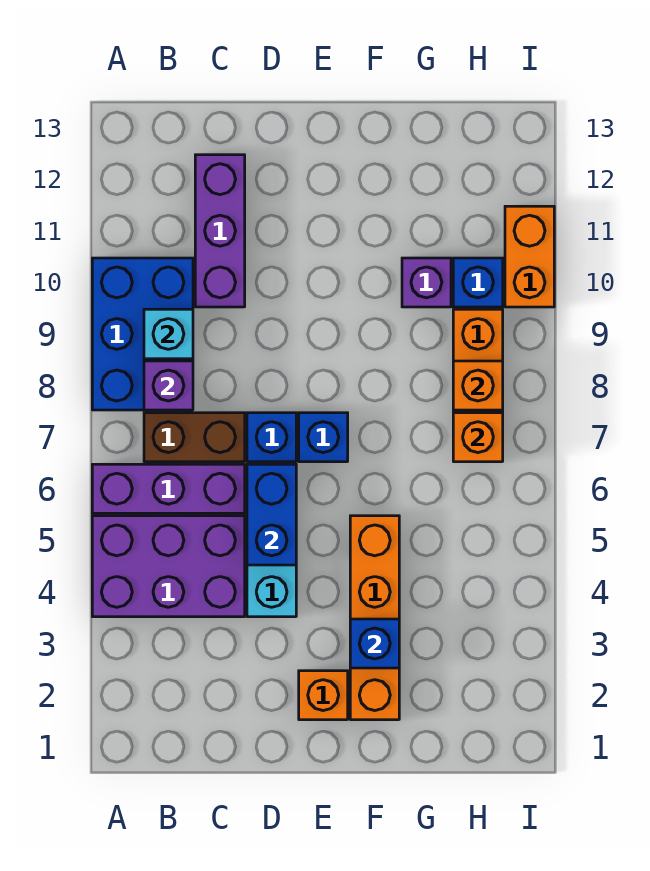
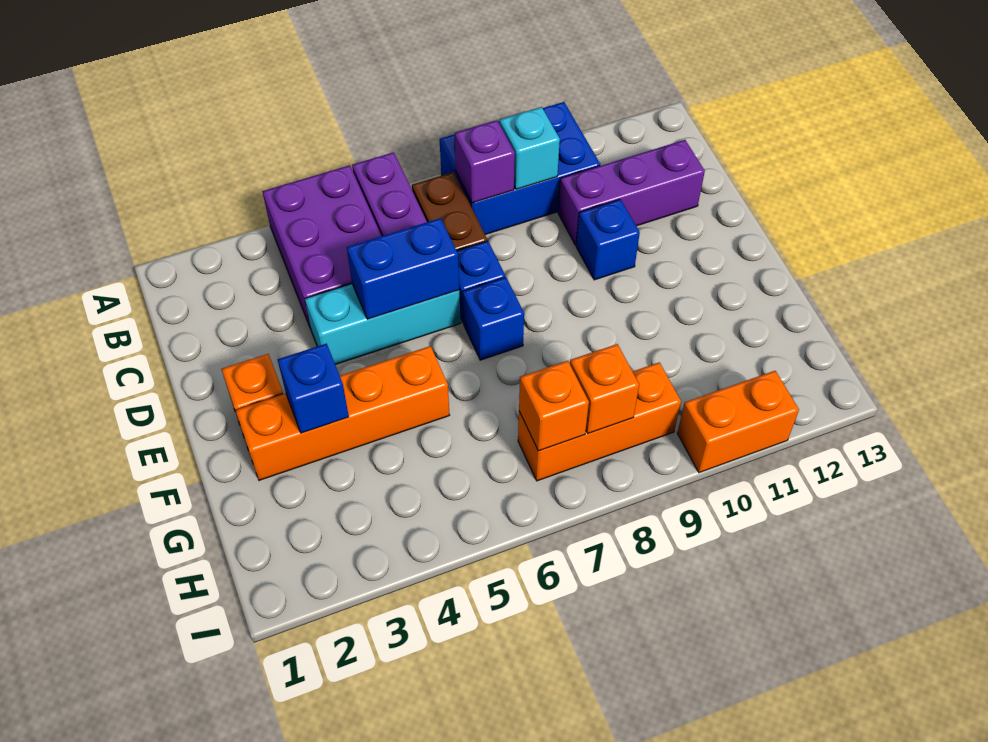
purple brick G10 level 1 -> none
blue brick H10 level 1 -> blue brick D10 level 1

